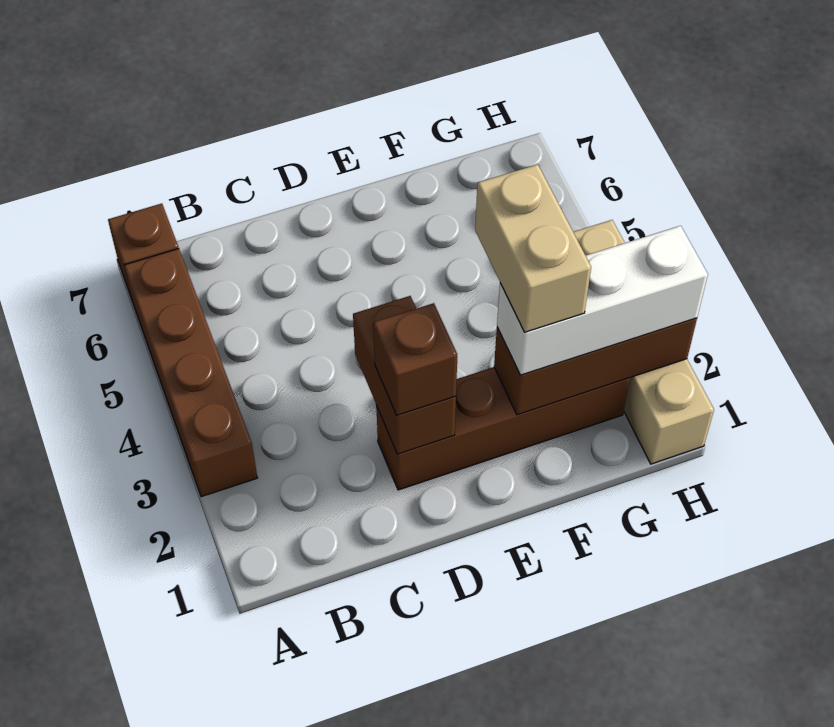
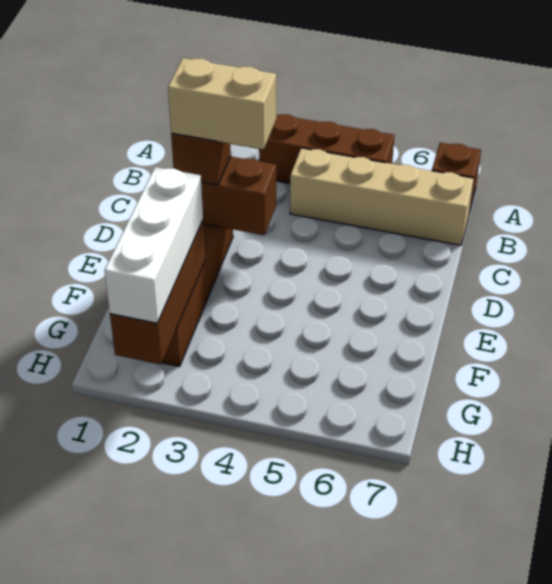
brown brick A3:A6 level 1 -> brown brick A3:A5 level 1
tan brick F2:F3 level 4 -> tan brick D2:D3 level 4
tan brick H1:H4 level 1 -> tan brick B4:B7 level 1

